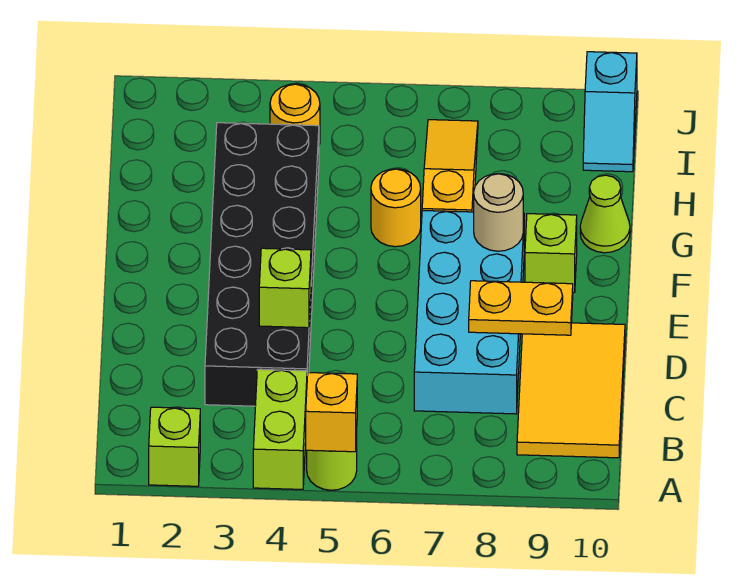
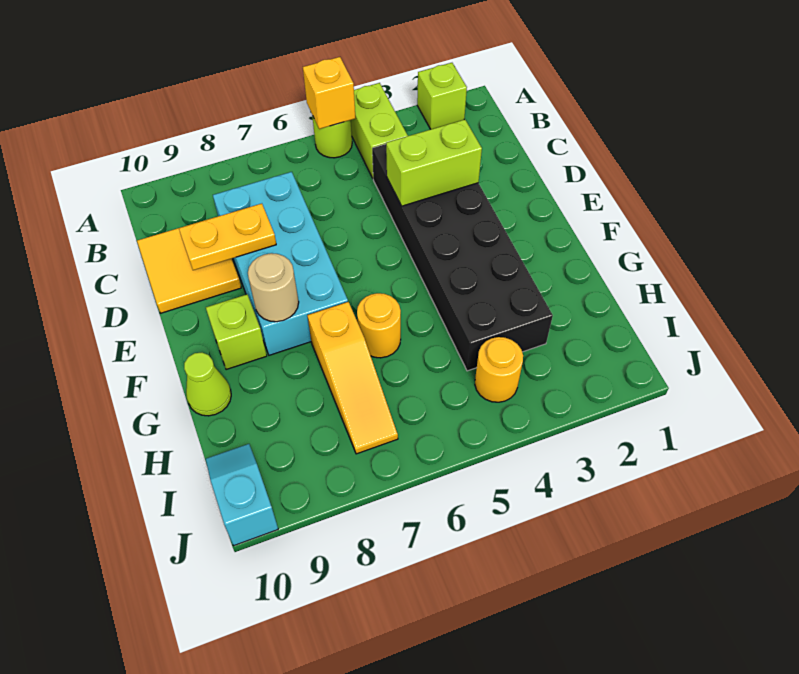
yellow tile B9:D10 level 1 -> yellow tile C9:D10 level 1
lime brick D4 level 2 -> lime brick D3:D4 level 2

